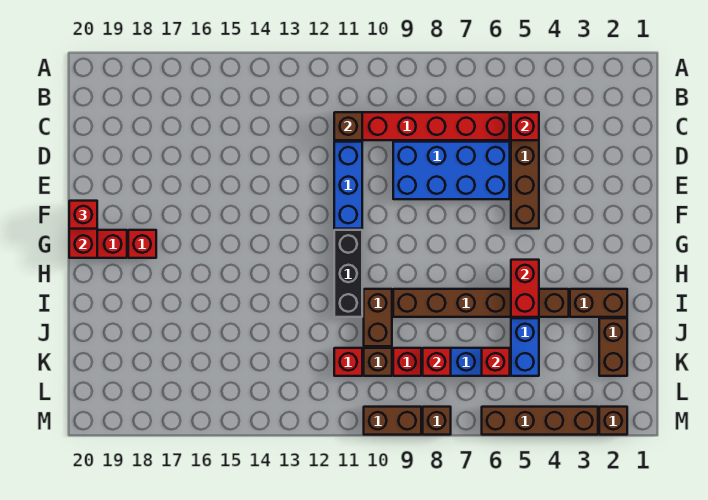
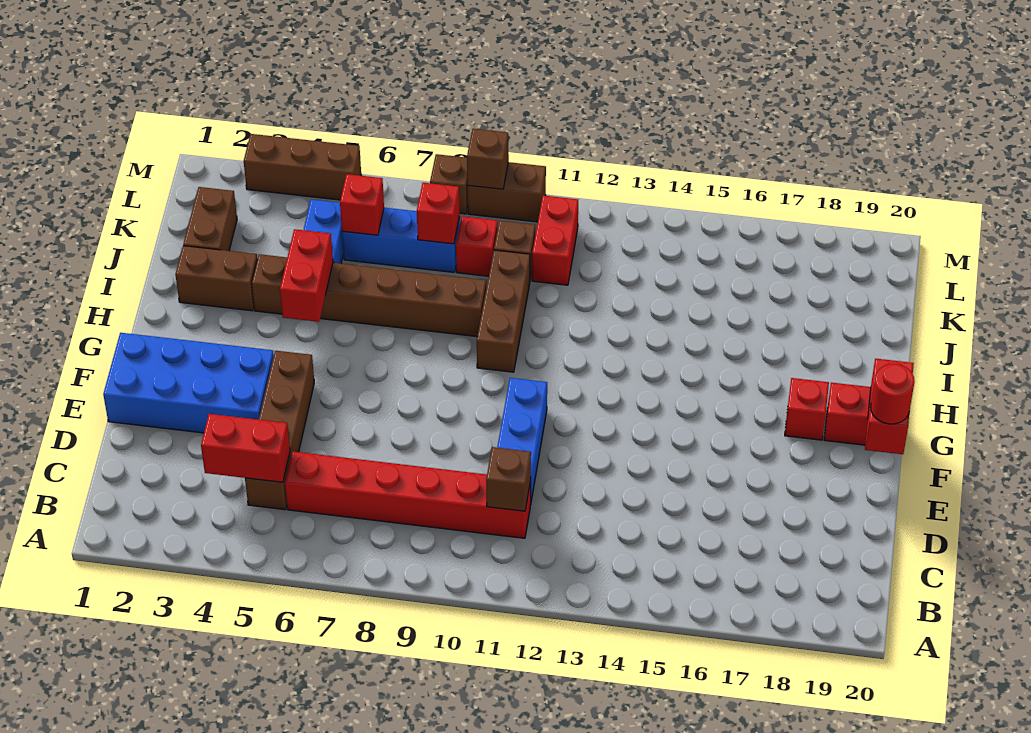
red brick C5 level 2 -> red brick C4:C5 level 2
blue brick D6:E9 level 1 -> blue brick E1:F4 level 1
red brick F20 level 3 -> red round brick F20 level 3
black brick G11:I11 level 1 -> none
brown brick I10:J10 level 1 -> brown brick H10:J10 level 1
red brick K11 level 1 -> red brick K11:L11 level 1
brown brick M2 level 1 -> brown brick M9 level 2
brown brick M3:M6 level 1 -> brown brick M3:M5 level 1

